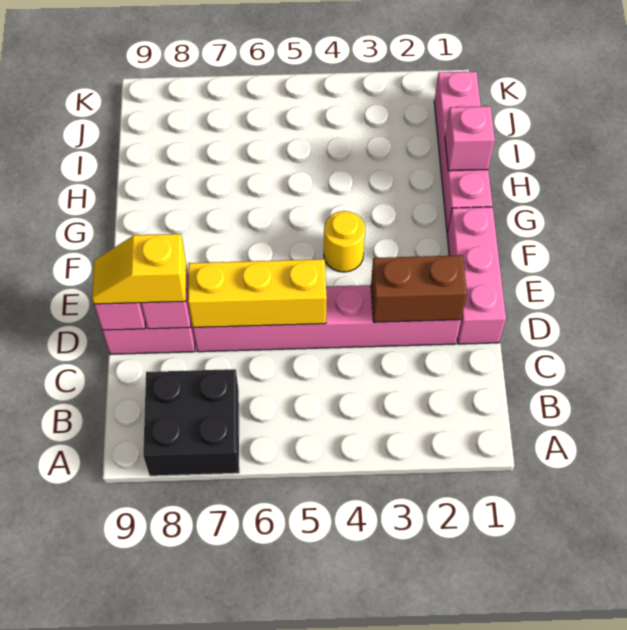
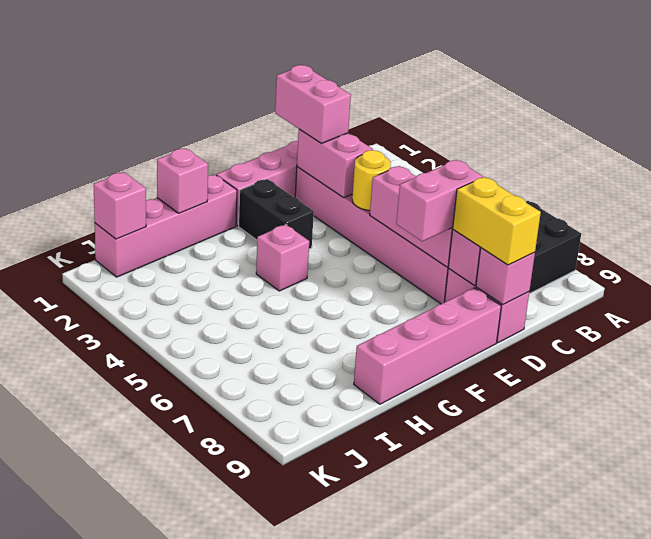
none -> pink brick D1:D2 level 3
brown brick D2:D3 level 2 -> pink brick D2:D3 level 2
yellow brick D5:D7 level 2 -> pink brick D5:D7 level 2
none -> pink brick D7:E7 level 3
yellow slope D8:D9 level 3 top 8 -> yellow brick D8:D9 level 3
none -> pink brick E9:H9 level 1
none -> black brick F2:F3 level 1
yellow round brick F4 level 1 -> yellow round brick D4 level 2
none -> pink brick G4 level 1
none -> pink brick J1 level 2

